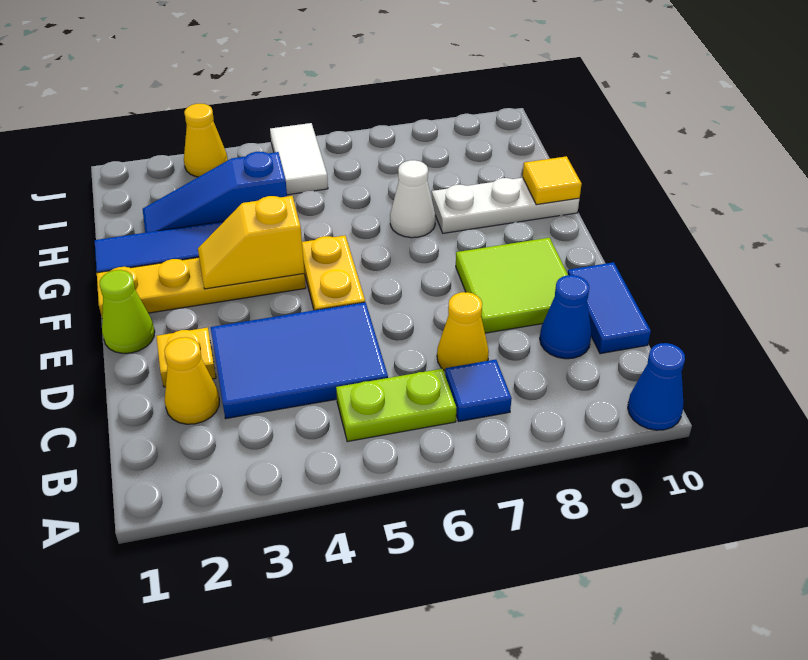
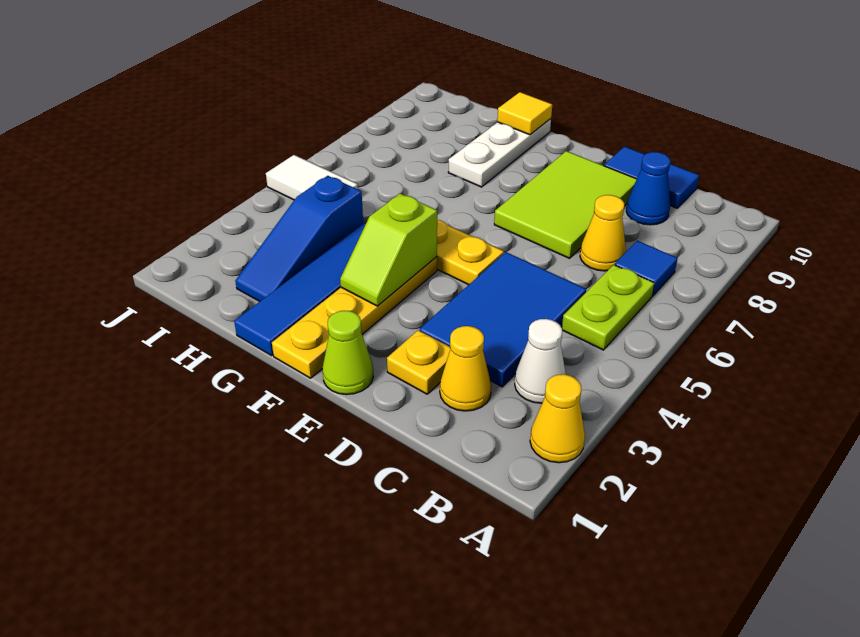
blue cone A10 level 1 -> none
lime tile D8:E9 level 1 -> lime tile D7:E9 level 1
yellow slope F3:F4 level 2 top 4 -> lime slope F3:F4 level 2 top 4
white cone G7 level 1 -> white cone B3 level 1
yellow cone J3 level 1 -> yellow cone A2 level 1

